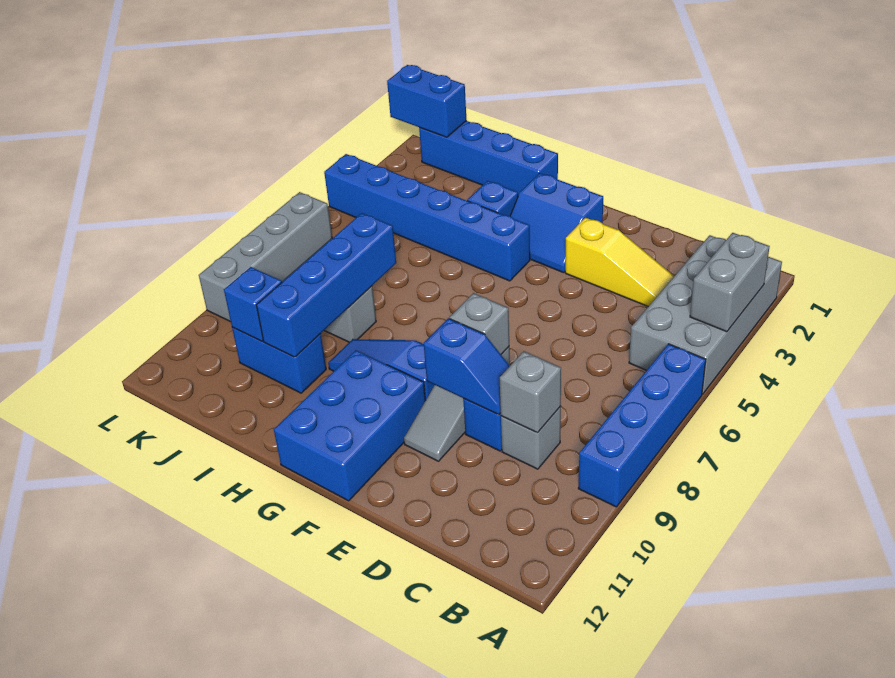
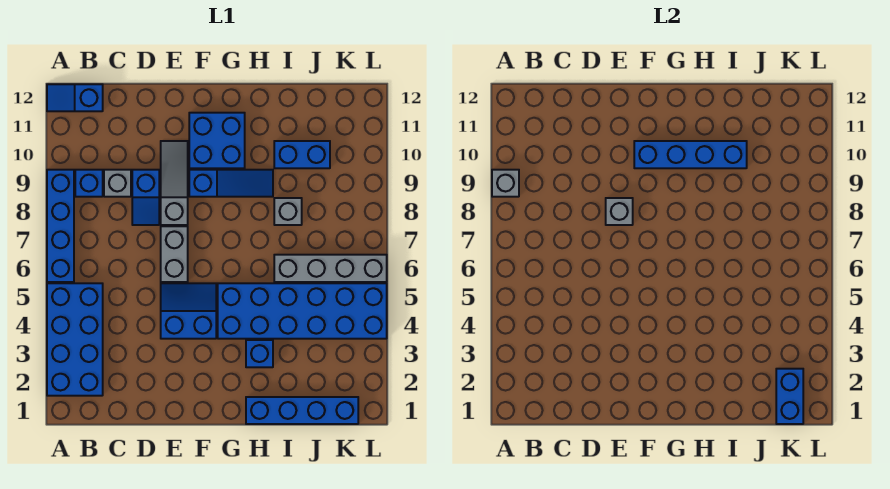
grey brick A2:B5 level 1 -> blue brick A2:B5 level 1
grey brick A3:A4 level 2 -> grey brick E6:E7 level 1
yellow slope C3:E3 level 1 top E -> none
grey brick C9 level 2 -> grey brick A9 level 2
blue slope D9:E9 level 2 top E -> blue slope A12:B12 level 1 top B
blue slope F2:G3 level 1 top 2 -> blue slope E4:F5 level 1 top 4
blue brick F10:G12 level 1 -> blue brick F10:G11 level 1
blue brick G4:L4 level 1 -> blue brick G4:L5 level 1
blue brick I7:I10 level 2 -> blue brick F10:I10 level 2
blue brick J10 level 2 -> blue brick B9 level 1
blue brick K1:L1 level 2 -> blue brick K1:K2 level 2
grey brick L6:L9 level 1 -> grey brick I6:L6 level 1

